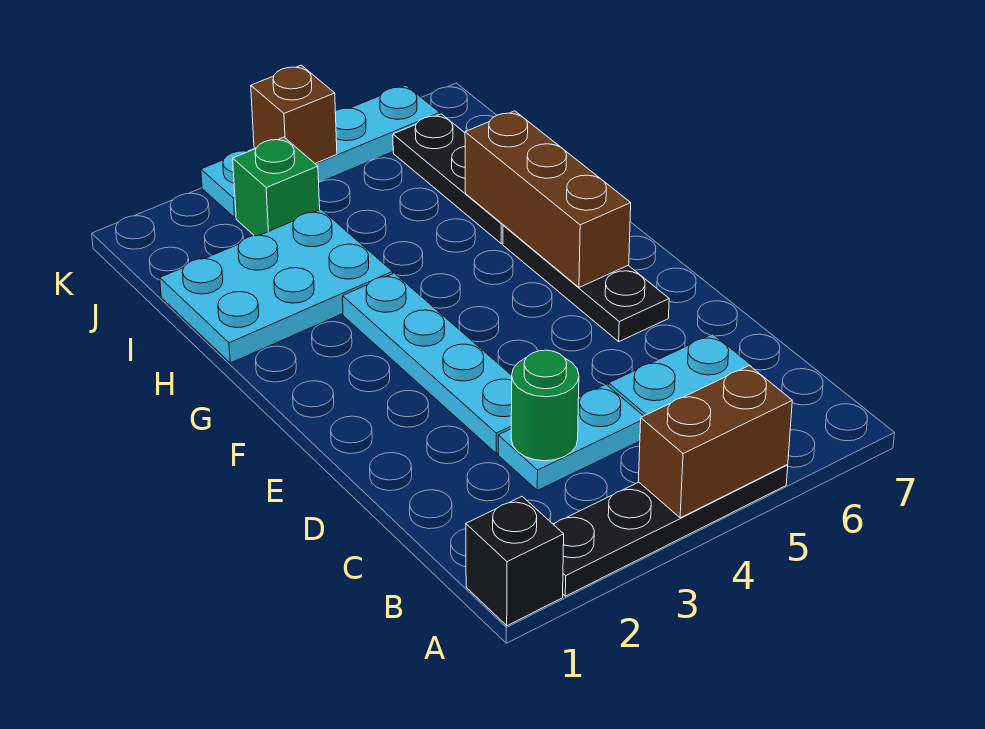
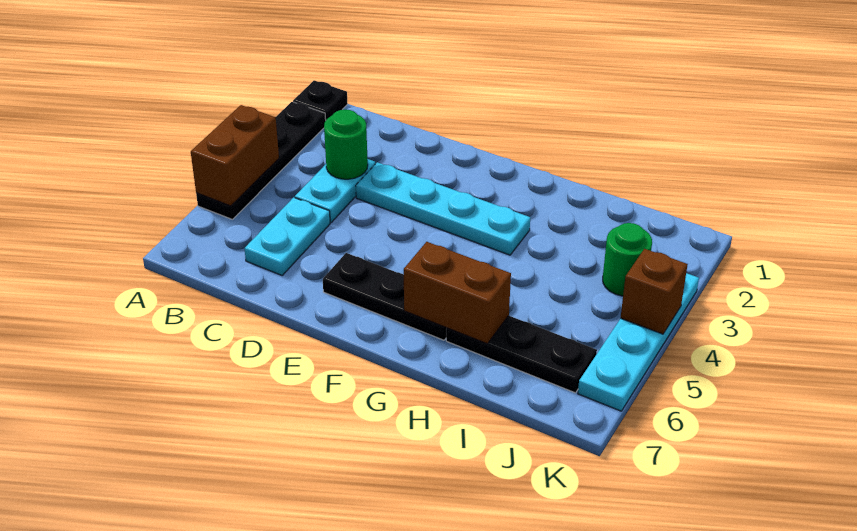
black brick A1 level 1 -> black plate A1 level 1
brown brick F6:H6 level 2 -> brown brick G6:H6 level 2
cyan plate H1:I3 level 1 -> none
green brick J3 level 1 -> green round brick J3 level 1

